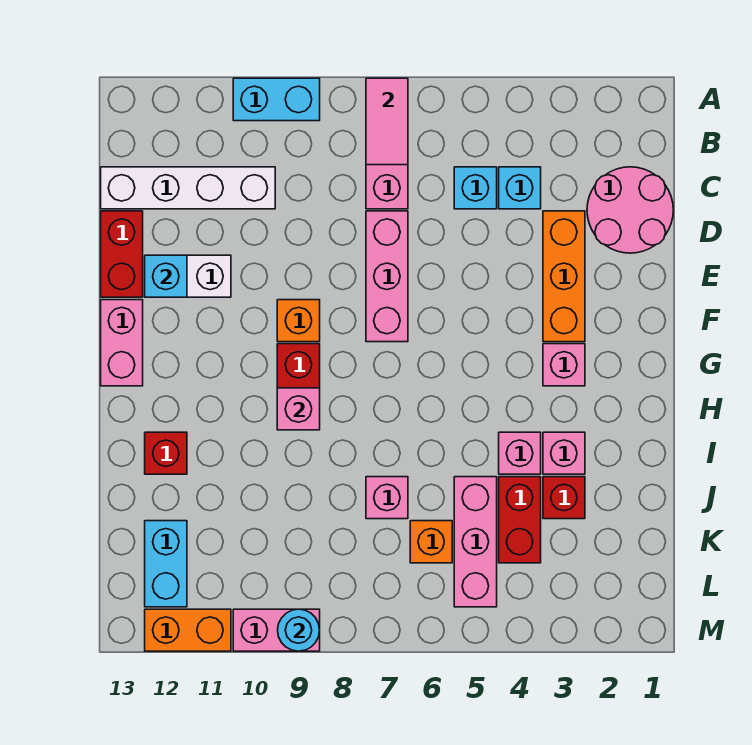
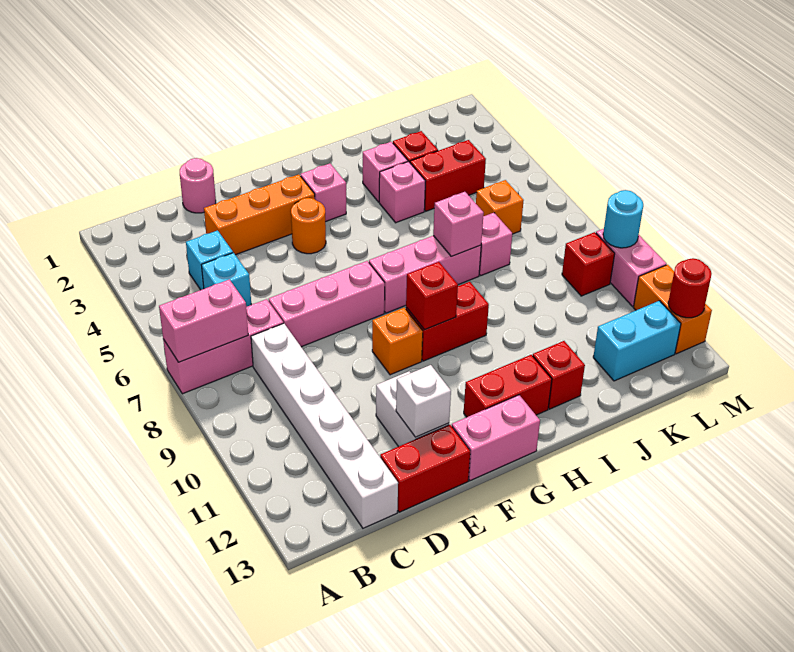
pink tile A7:B7 level 2 -> pink brick A7:B7 level 2
cyan brick A9:A10 level 1 -> none
pink round brick C1:D2 level 1 -> pink round brick D1 level 1
white brick C10:C13 level 1 -> white brick C8:C13 level 1
cyan brick E12 level 2 -> white brick E12 level 2
none -> orange round brick F4 level 1
none -> red brick G9 level 2
none -> red brick G12:H12 level 1
pink brick H9 level 2 -> pink brick I7 level 2
pink brick J5:L5 level 1 -> pink brick G7:I7 level 1
none -> red brick L9 level 1
none -> red round brick M12 level 2

